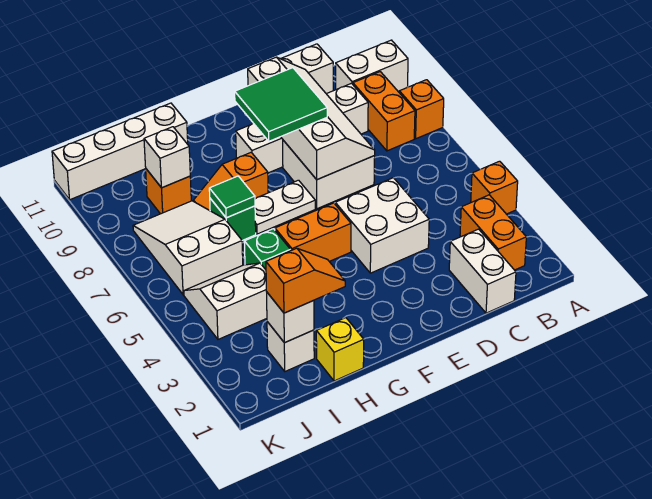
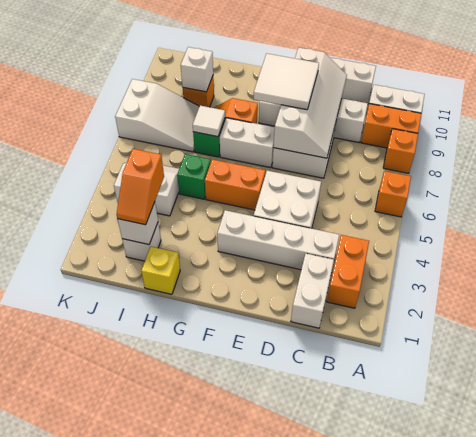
orange brick A4 level 1 -> orange brick A6 level 1
orange brick B8:B9 level 1 -> orange brick A9:B9 level 1
green tile E8:F9 level 3 -> white tile E8:F9 level 3
white plate F7:G7 level 1 -> white brick F7:G7 level 1
orange slope H2:I2 level 3 top I -> orange slope I2:I3 level 3 top 3
green tile H7 level 2 -> white tile H7 level 2
white brick H11:K11 level 1 -> white brick C3:F3 level 1
white slope I6:J8 level 1 top 6 -> white slope I7:K8 level 1 top K

